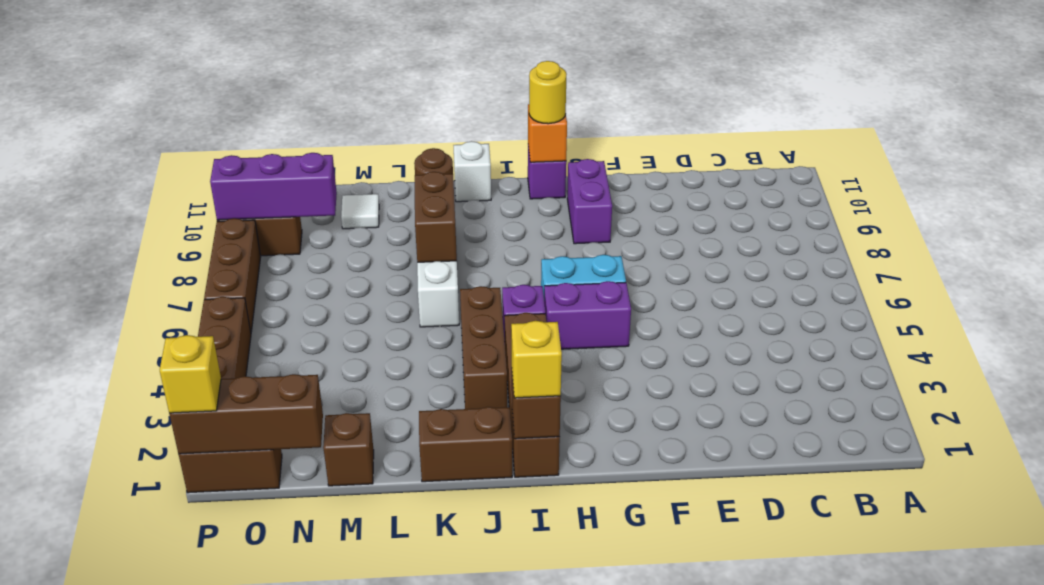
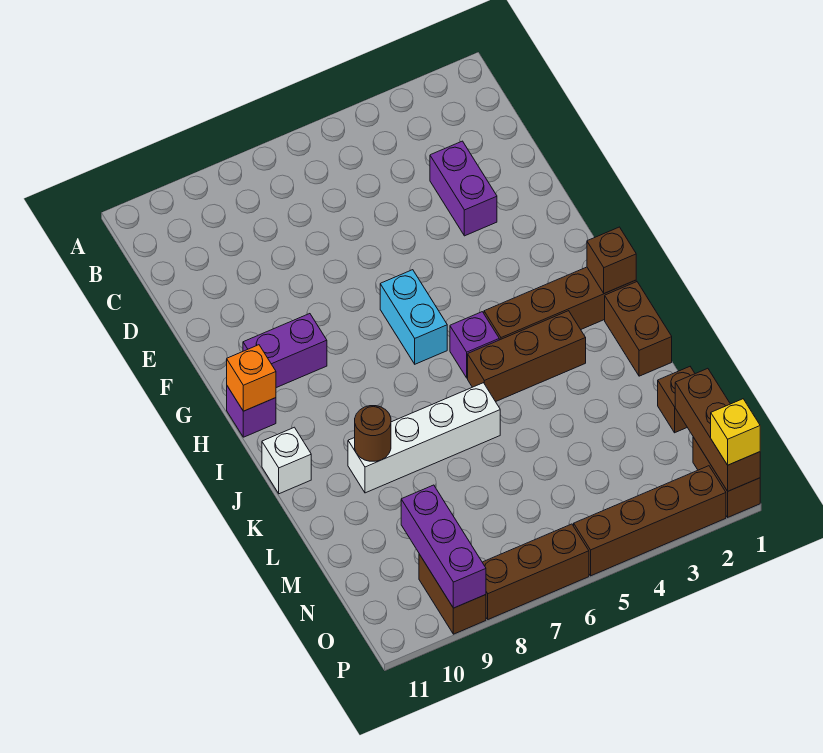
purple brick G5:H5 level 1 -> purple brick D3:E3 level 1
yellow round brick H11 level 3 -> none
yellow brick I1 level 3 -> none
brown brick K7:K8 level 2 -> none
white tile M10 level 1 -> none

